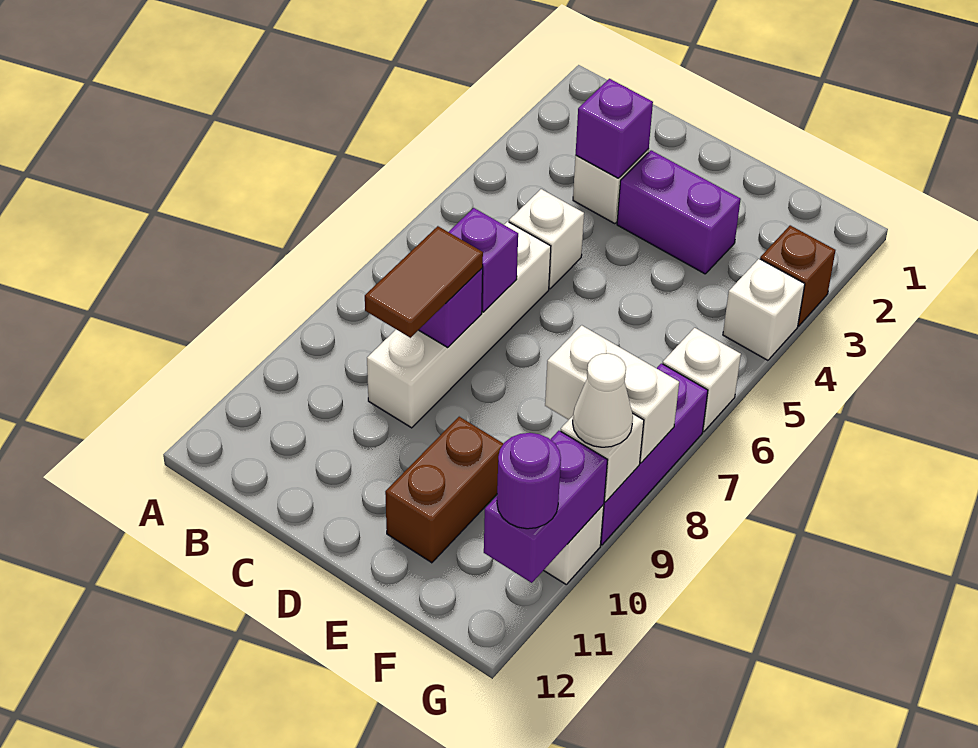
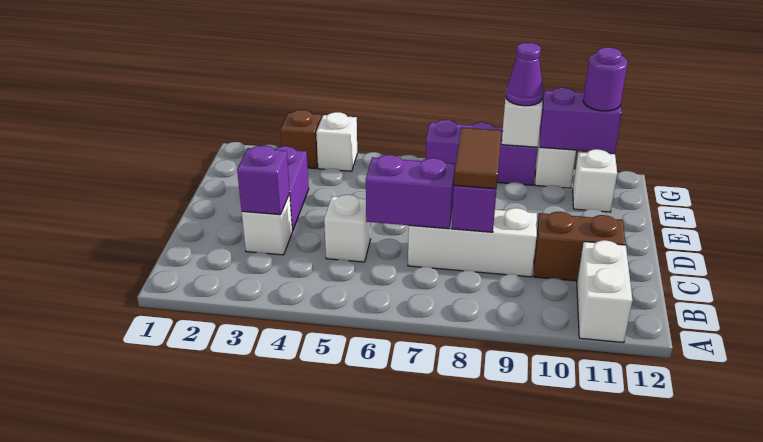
white brick C6:C9 level 1 -> white brick C7:C9 level 1
purple brick C7 level 2 -> purple brick C6:C7 level 2
brown tile C8:C9 level 3 -> brown tile C8:D8 level 3
brown brick E10:E11 level 1 -> brown brick C10:C11 level 1
white brick F8:G8 level 2 -> white brick A11:B11 level 1
white brick G6 level 1 -> white brick F11 level 1
white cone G9 level 3 -> purple cone G9 level 3

